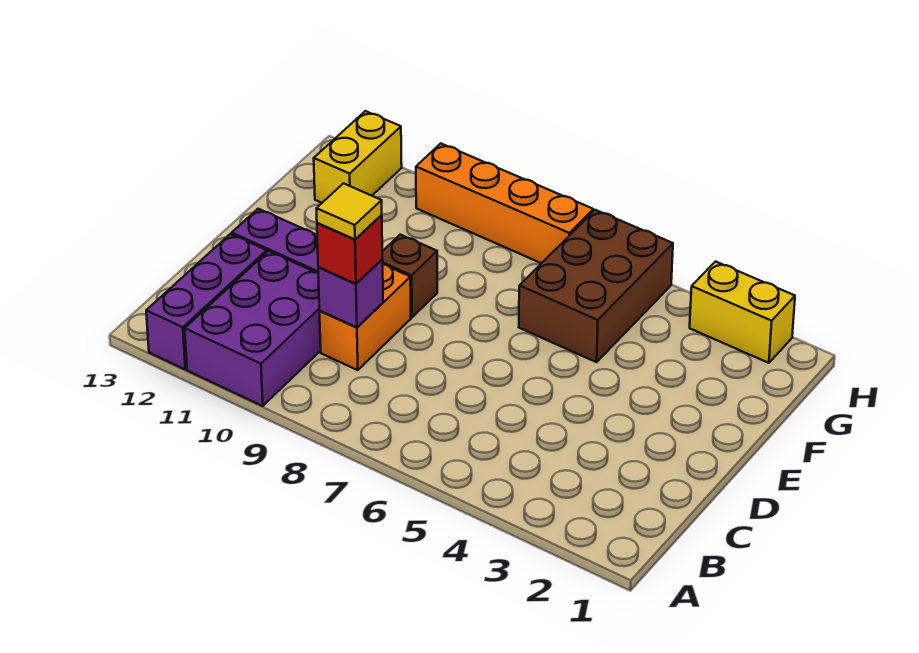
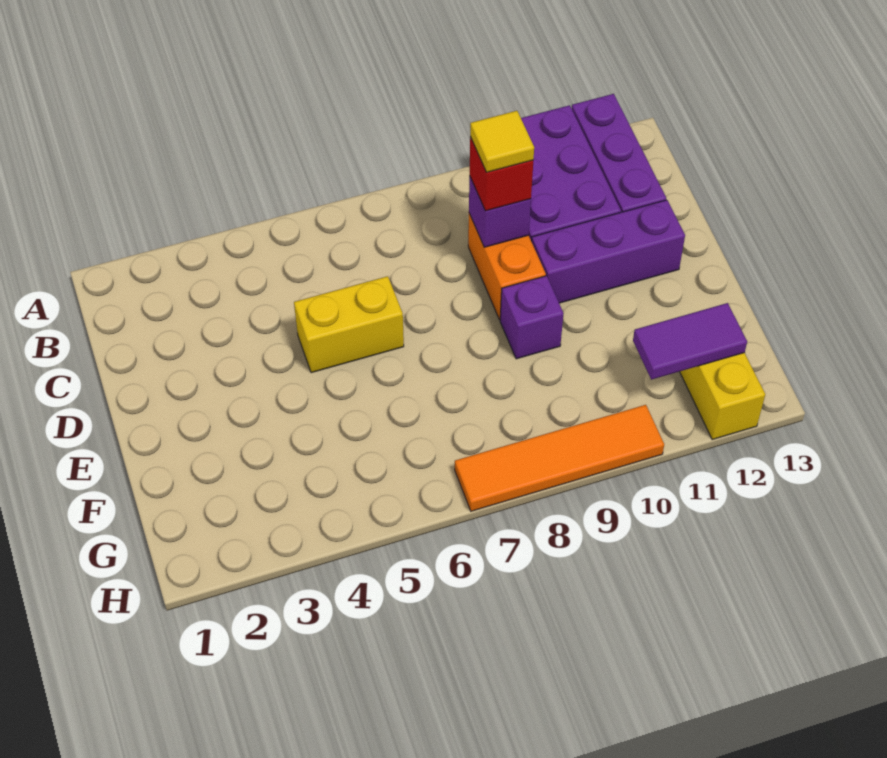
brown brick E9 level 1 -> purple brick E9 level 1
brown brick F5:H6 level 1 -> none
none -> purple tile G11:G12 level 2
yellow brick H2:H3 level 1 -> yellow brick D5:D6 level 1
orange brick H7:H10 level 1 -> orange tile H7:H10 level 1

